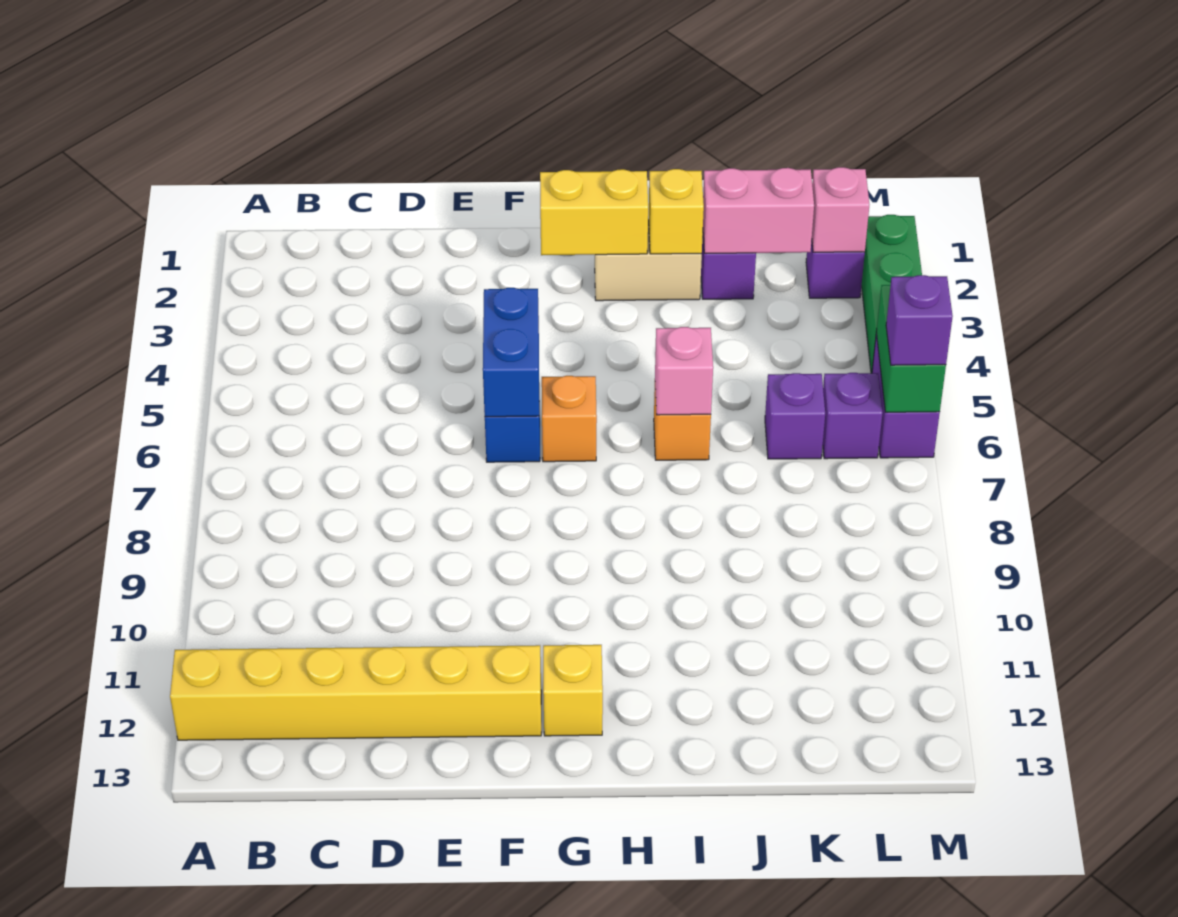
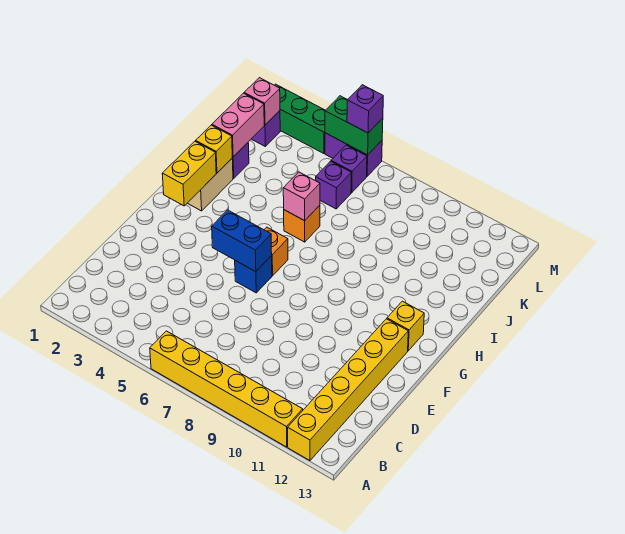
none -> yellow brick A6:A11 level 1

